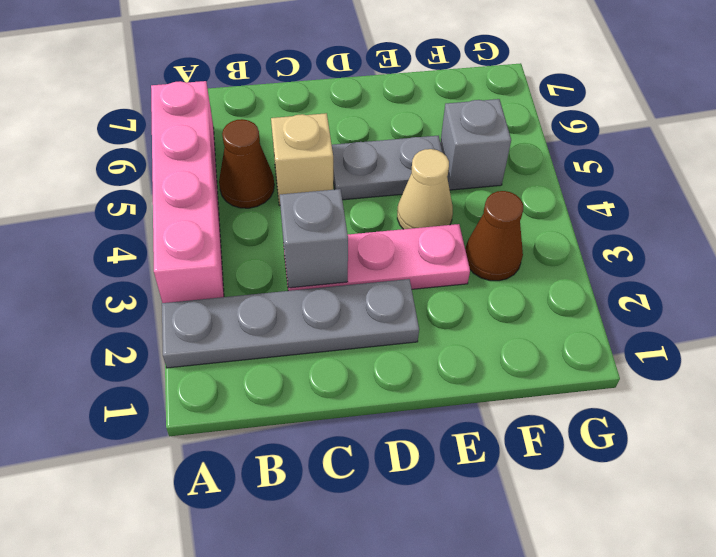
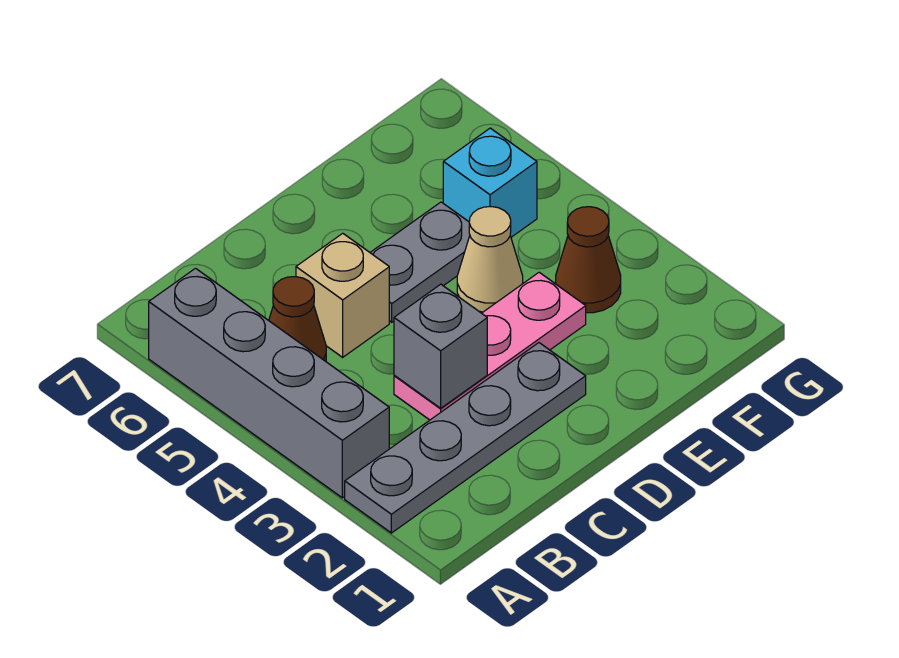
pink brick A3:A6 level 1 -> grey brick A3:A6 level 1
grey brick F5 level 1 -> cyan brick F5 level 1

